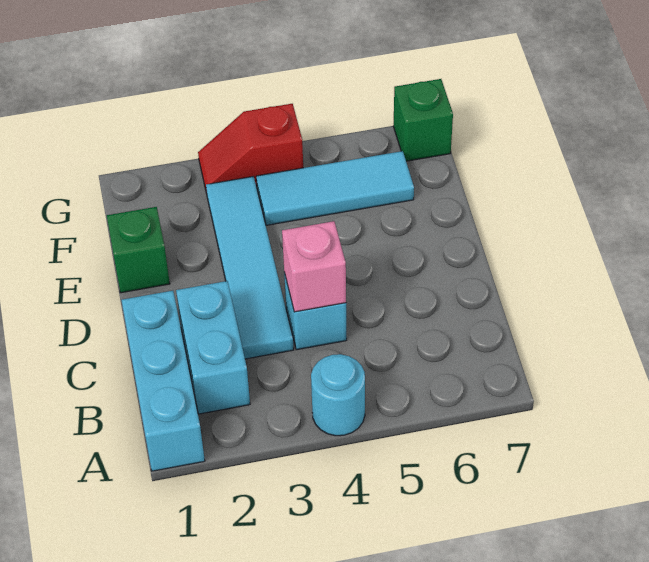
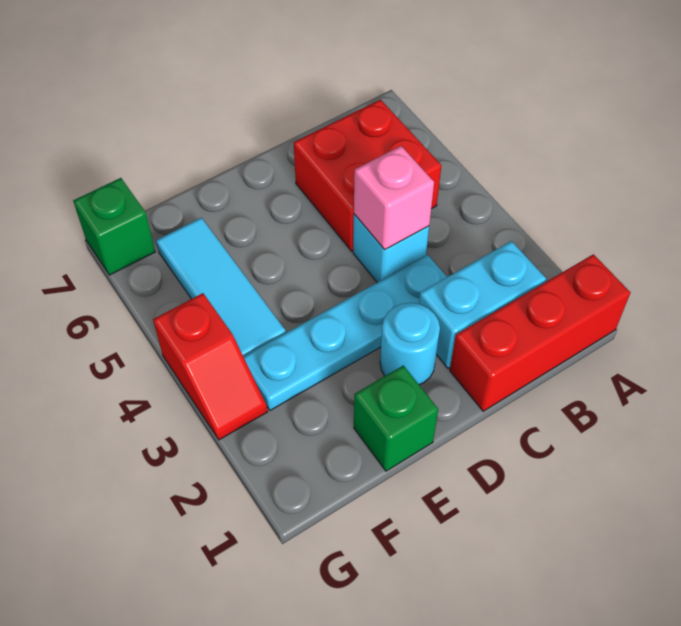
cyan brick A1:C1 level 1 -> red brick A1:C1 level 1
cyan round brick A4 level 1 -> cyan round brick D2 level 1
none -> red brick B5:C6 level 1
cyan tile C3:F3 level 1 -> cyan plate C3:F3 level 1

